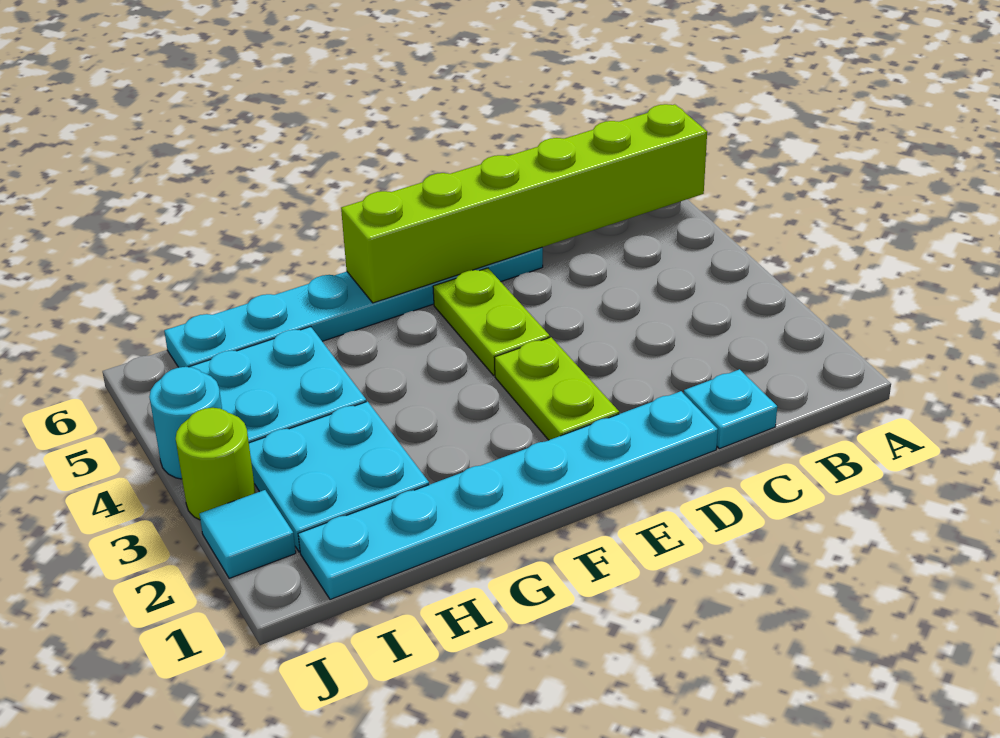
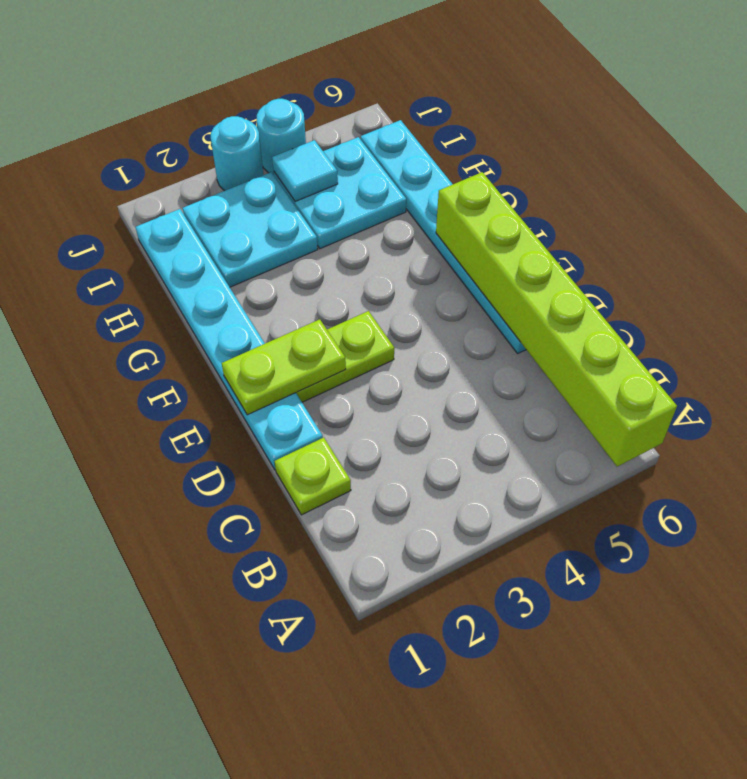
cyan plate C1 level 1 -> lime plate C1 level 1
lime plate E4:E5 level 1 -> lime plate E1:E2 level 2
cyan tile J2 level 1 -> cyan tile I4 level 2
lime round brick J3 level 1 -> cyan round brick J3 level 1

